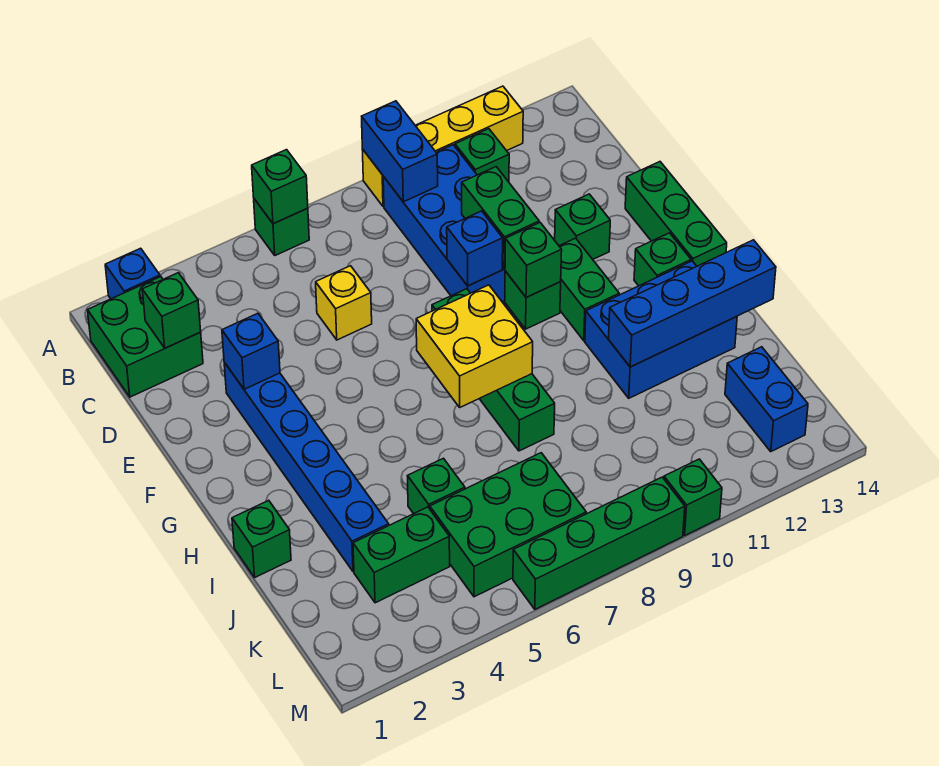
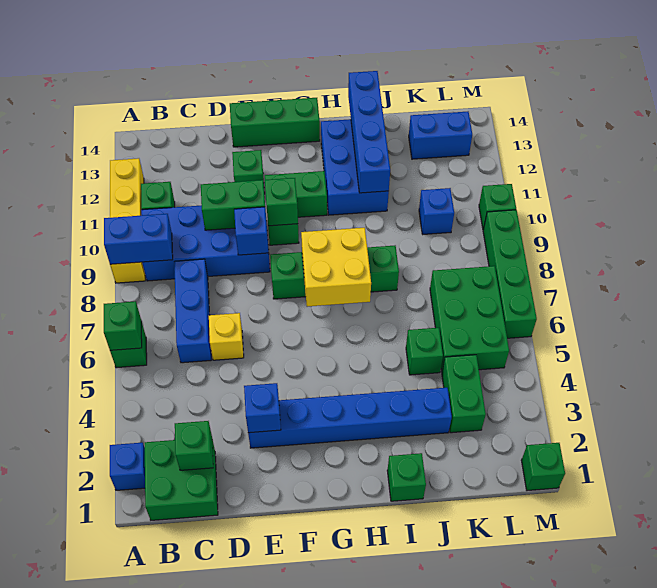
none -> blue brick C6:C8 level 1
green brick G13 level 1 -> green brick M1 level 1
none -> blue brick K10 level 1

